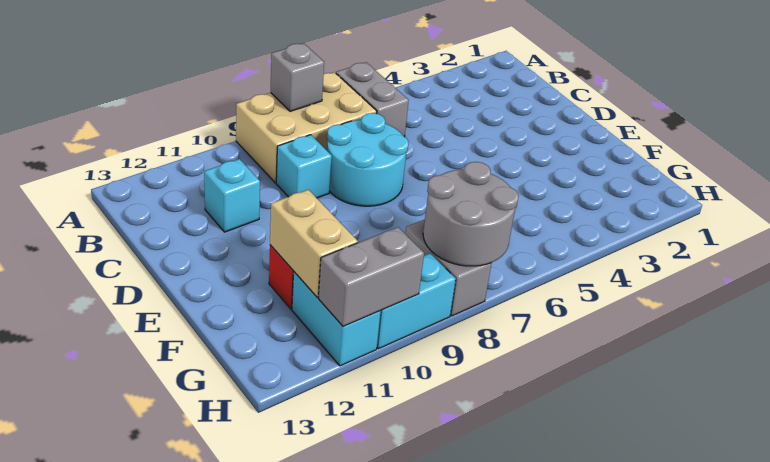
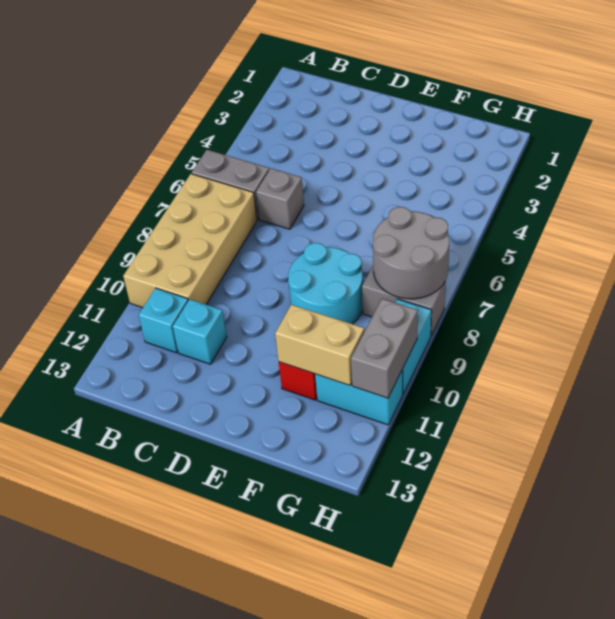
tan brick A7:B9 level 1 -> tan brick A7:B10 level 1
grey brick A8 level 2 -> grey brick C6 level 1
cyan round brick C7:D8 level 1 -> cyan round brick E8:F9 level 1
cyan brick C9 level 1 -> cyan brick B11 level 1

